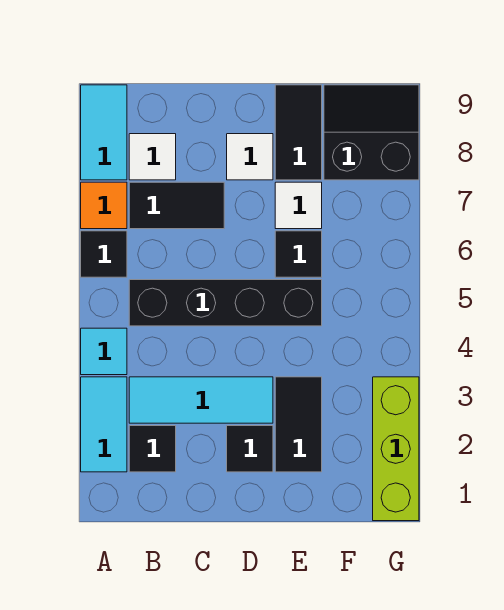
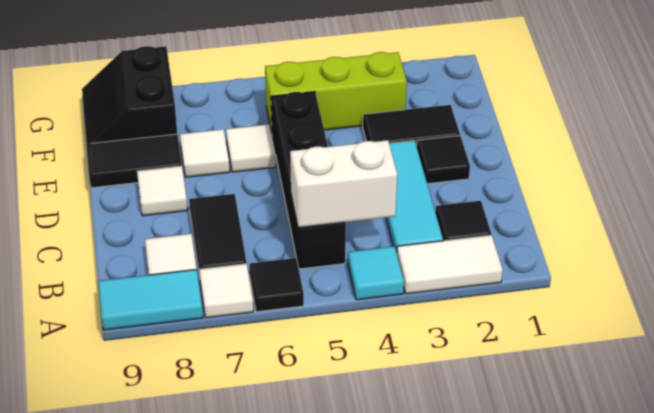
cyan tile A2:A3 level 1 -> white tile A2:A3 level 1
orange tile A7 level 1 -> white tile A7 level 1
none -> white brick B4:B5 level 2
black tile E6 level 1 -> white tile E6 level 1
lime brick G1:G3 level 1 -> lime brick F3:F5 level 1

